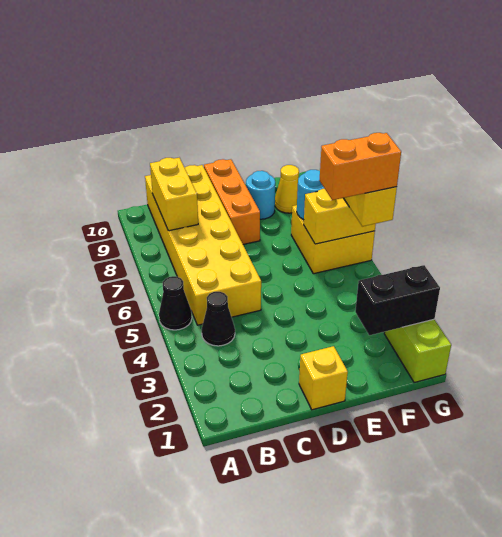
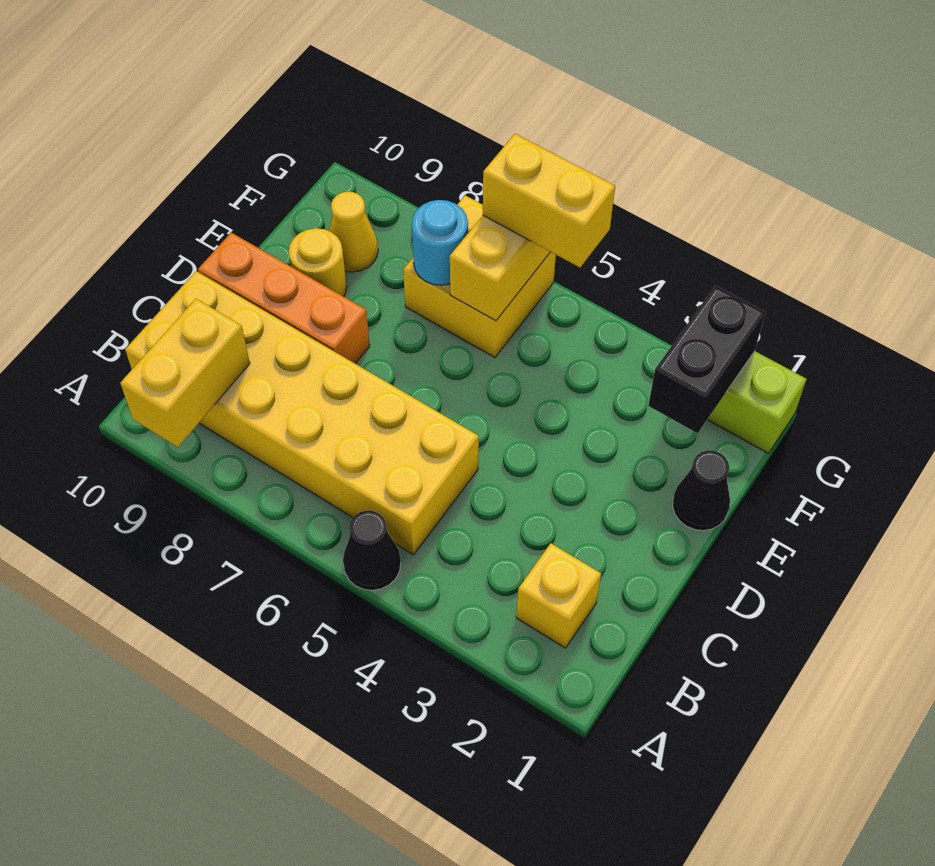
black cone B4 level 1 -> black cone E1 level 1
yellow brick B8:B9 level 2 -> yellow brick A9:B9 level 2
yellow brick D1 level 1 -> yellow brick B2 level 1
cyan round brick E9 level 1 -> yellow round brick E9 level 1
orange brick F5:G5 level 4 -> none

